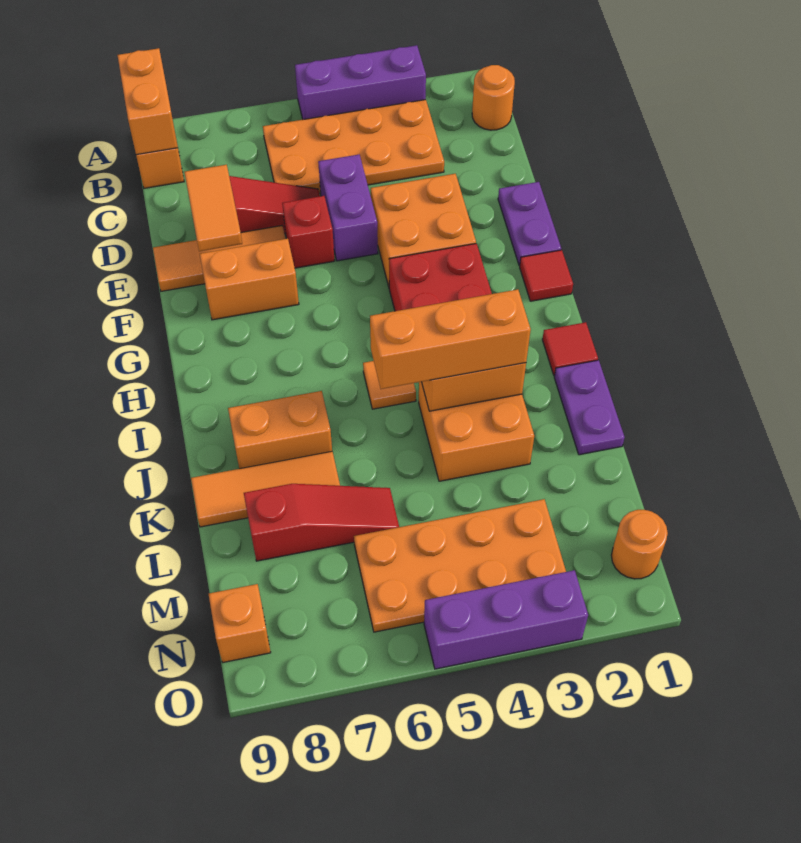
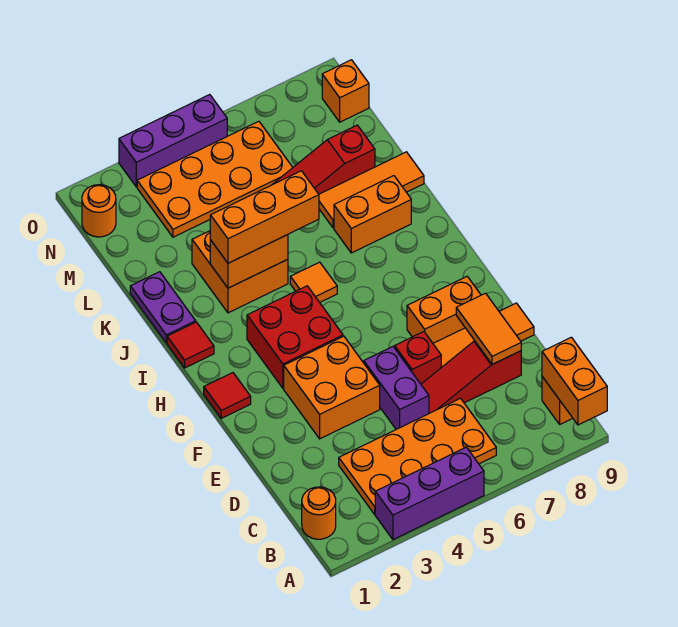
purple plate E1:F1 level 1 -> none

